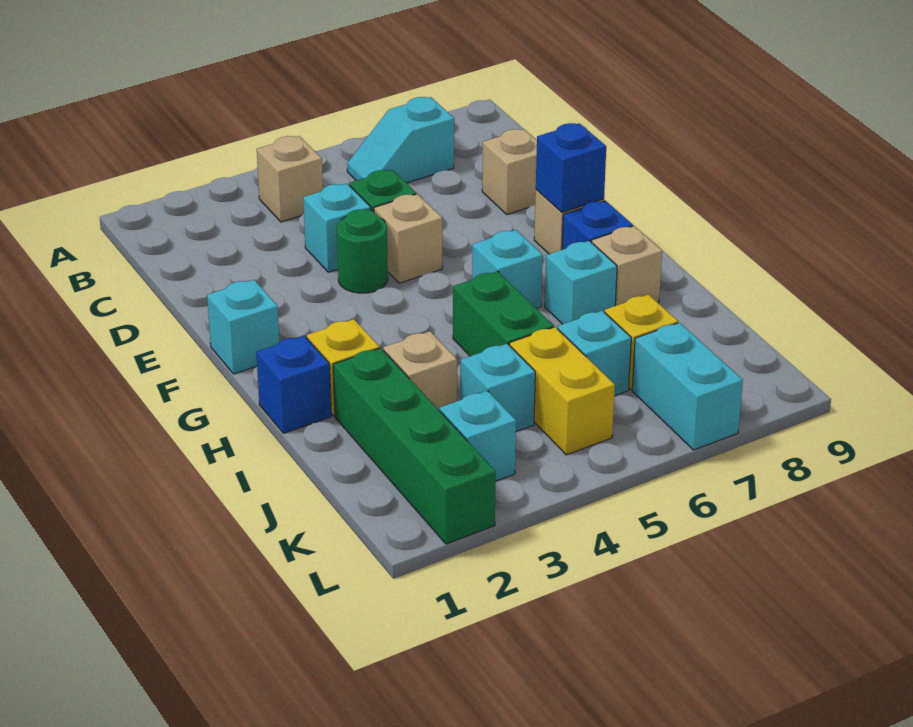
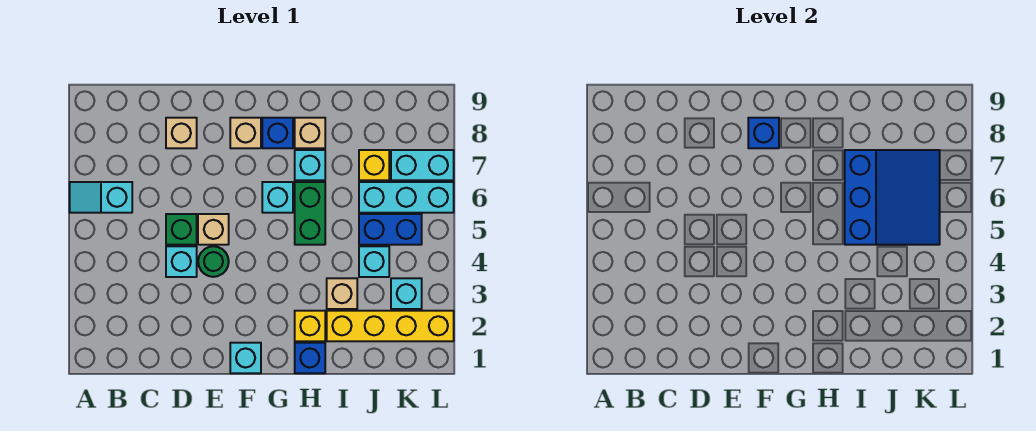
tan brick B4 level 1 -> none
cyan slope B6:B7 level 1 top 7 -> cyan slope A6:B6 level 1 top B
green brick H5:I5 level 1 -> green brick H5:H6 level 1
green brick I2:L2 level 1 -> yellow brick I2:L2 level 1
none -> blue slope I5:K7 level 2 top I
yellow brick J5:K5 level 1 -> blue brick J5:K5 level 1
cyan brick J6 level 1 -> cyan brick J6:L6 level 1

